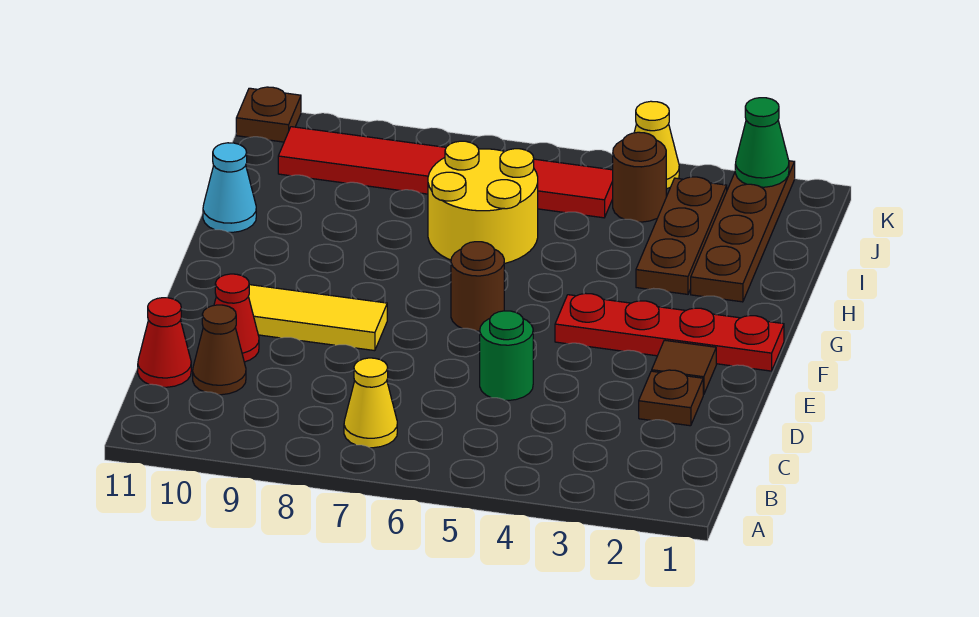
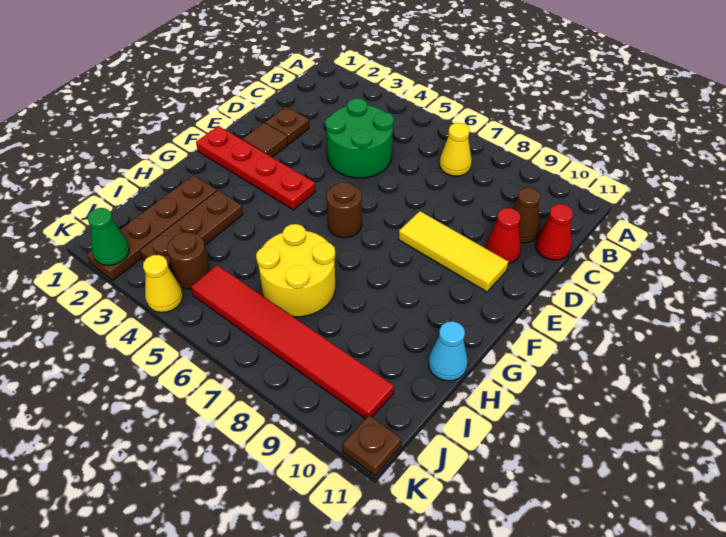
green round brick D5 level 1 -> green round brick C4:D5 level 1

